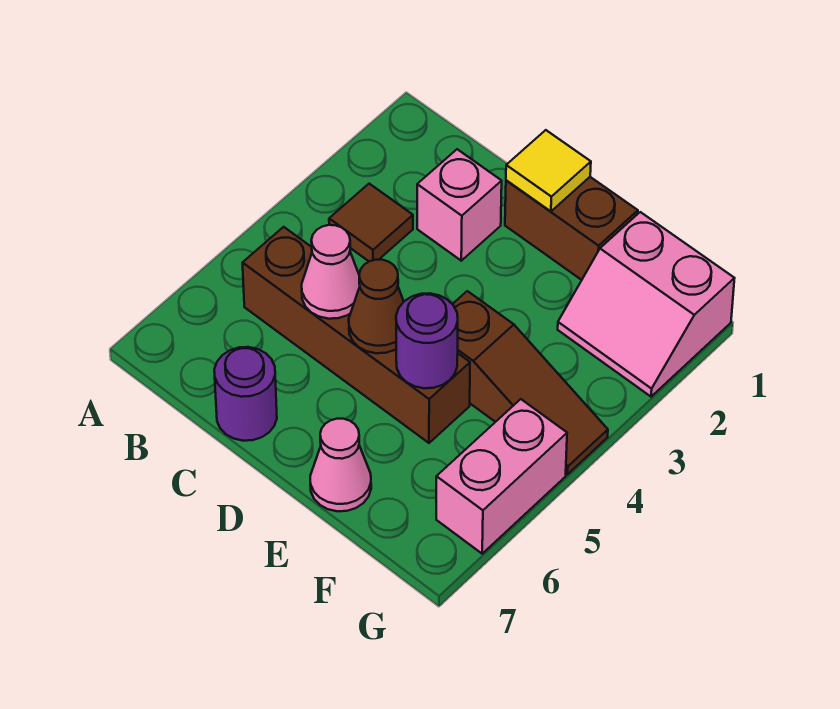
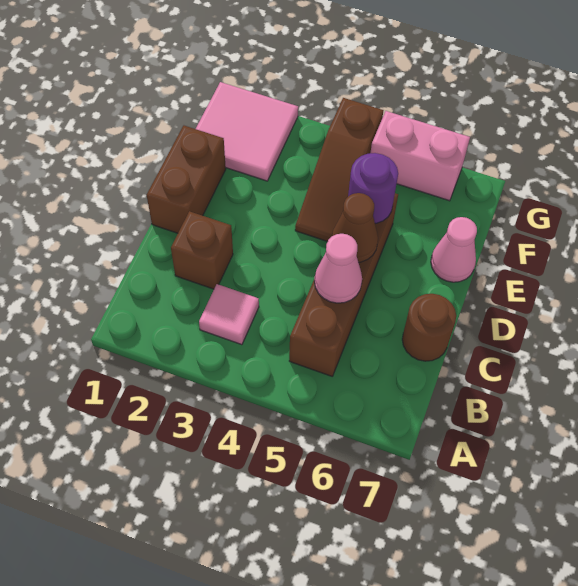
brown tile B3 level 1 -> pink tile B3 level 1
pink brick C2 level 1 -> brown brick C2 level 1
purple round brick C7 level 1 -> brown round brick C7 level 1
yellow tile D1 level 2 -> none
brown slope E4:G4 level 1 top E -> brown slope E4:G4 level 1 top G
pink slope F1:G2 level 1 top 1 -> pink tile F1:G2 level 1

